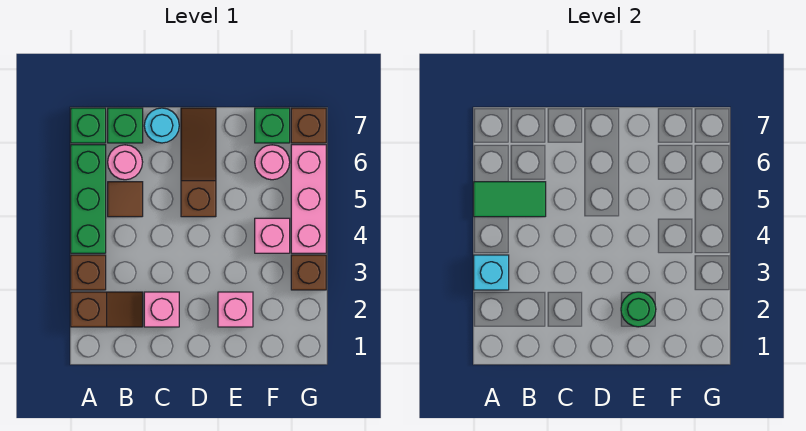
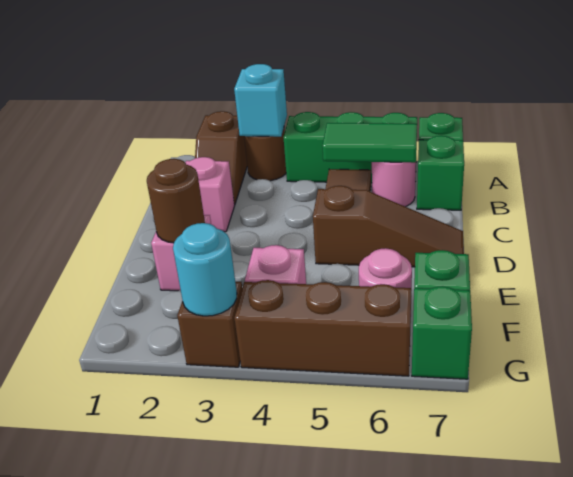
brown brick A3 level 1 -> brown round brick A3 level 1
green tile A5:B5 level 2 -> green tile B5:B6 level 2
cyan round brick C7 level 1 -> cyan round brick G3 level 2
green round brick E2 level 2 -> brown round brick E2 level 2
pink brick G4:G6 level 1 -> brown brick G4:G6 level 1
brown brick G7 level 1 -> green brick G7 level 1

